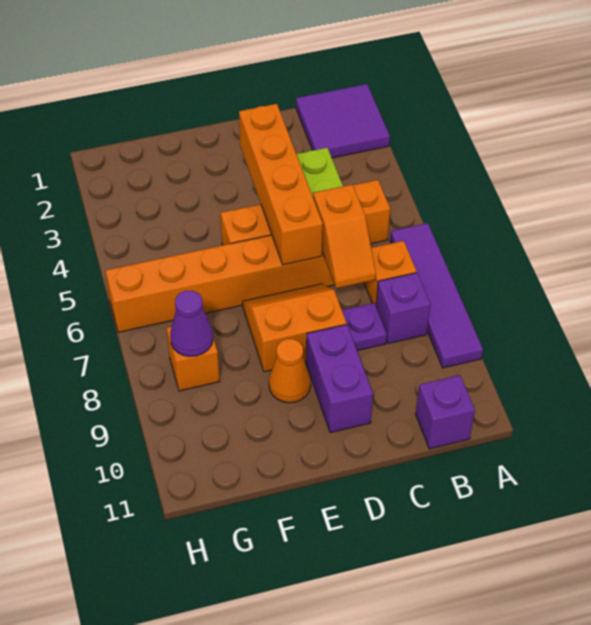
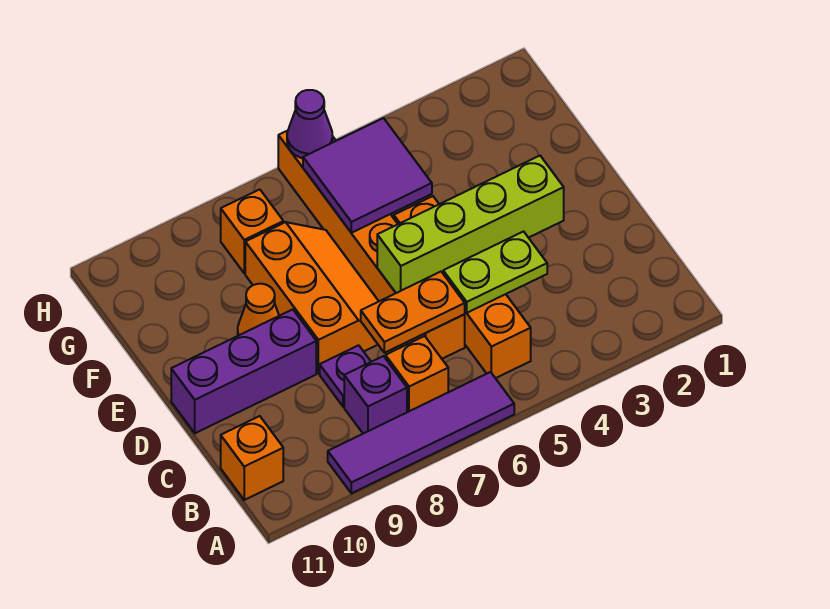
purple tile A1:B2 level 1 -> purple tile F5:G6 level 2
purple brick B11 level 1 -> orange brick B11 level 1
orange slope C6:C7 level 2 top 6 -> orange plate C6:C7 level 2
orange brick D3:D6 level 2 -> lime brick D3:D6 level 2
orange slope D7:E8 level 1 top 8 -> orange slope D7:F8 level 1 top 8
purple brick D9:D10 level 1 -> purple brick D9:D11 level 1
purple cone G8 level 2 -> purple cone H6 level 2

